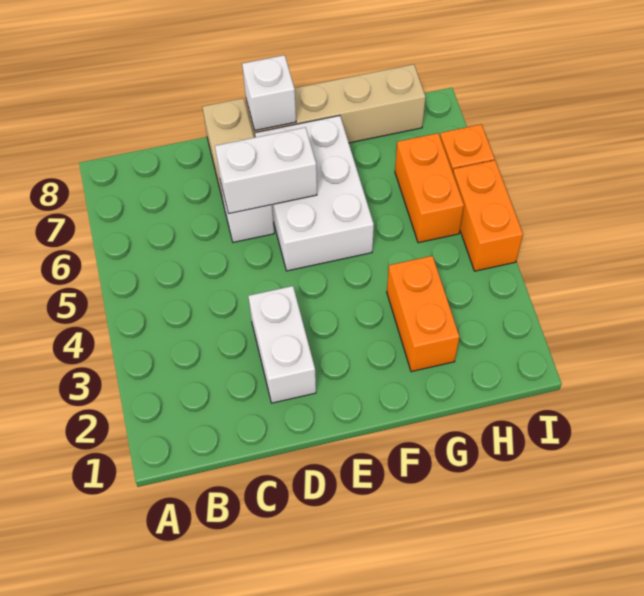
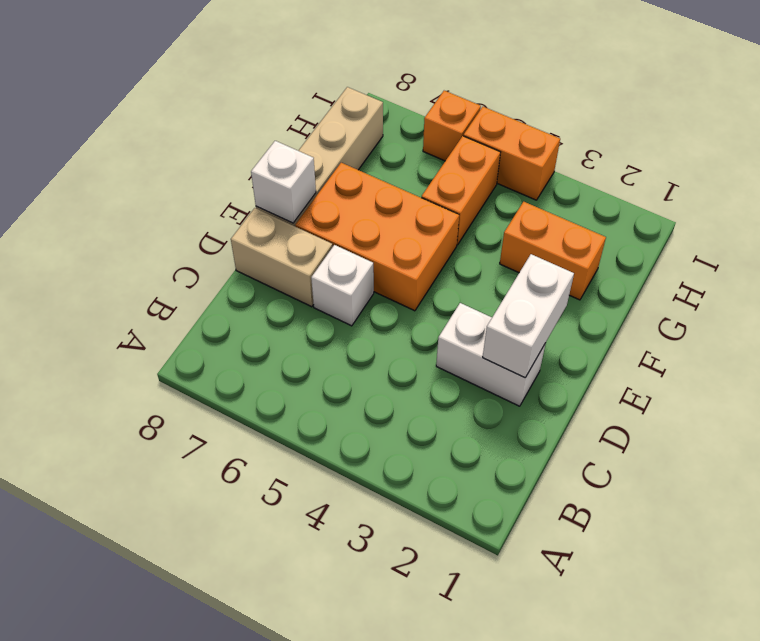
white brick D6:E6 level 2 -> white brick D2:E2 level 2
white brick E5:F7 level 1 -> orange brick E5:F7 level 1
orange brick H5:H6 level 1 -> orange brick G5:H5 level 1

